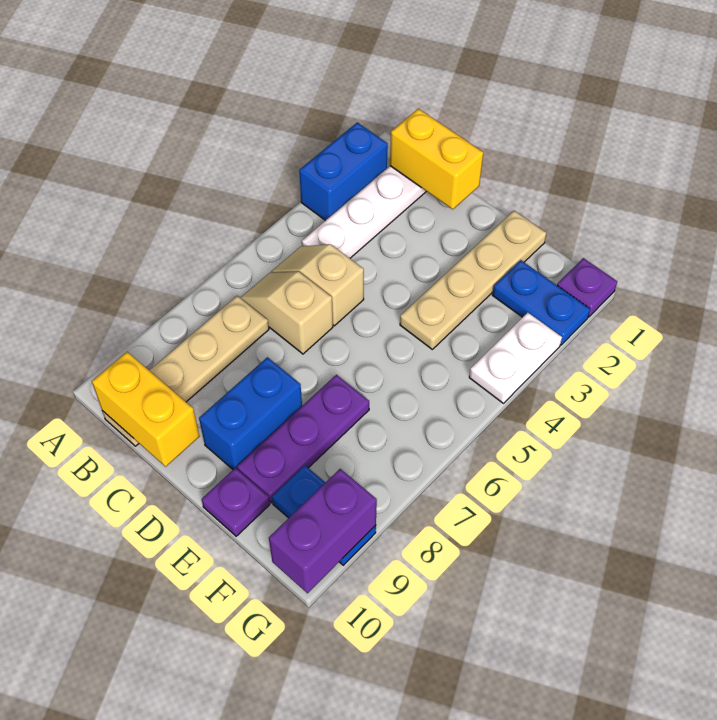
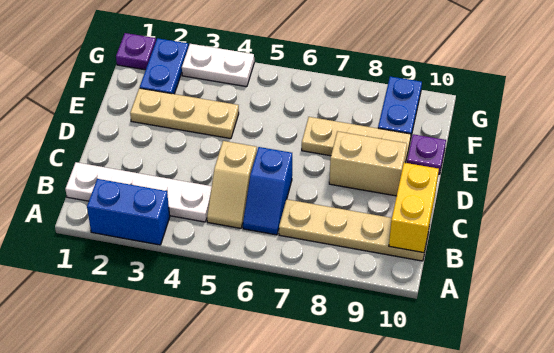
yellow brick B1:C1 level 2 -> none
tan slope B6:C6 level 1 top C -> blue slope B6:C6 level 1 top C
blue brick D8:D9 level 1 -> tan brick D8:D9 level 1
tan plate E1:E4 level 1 -> tan plate E2:E4 level 1
purple plate E7:E9 level 1 -> tan plate E7:E9 level 1
purple brick G9:G10 level 2 -> none

